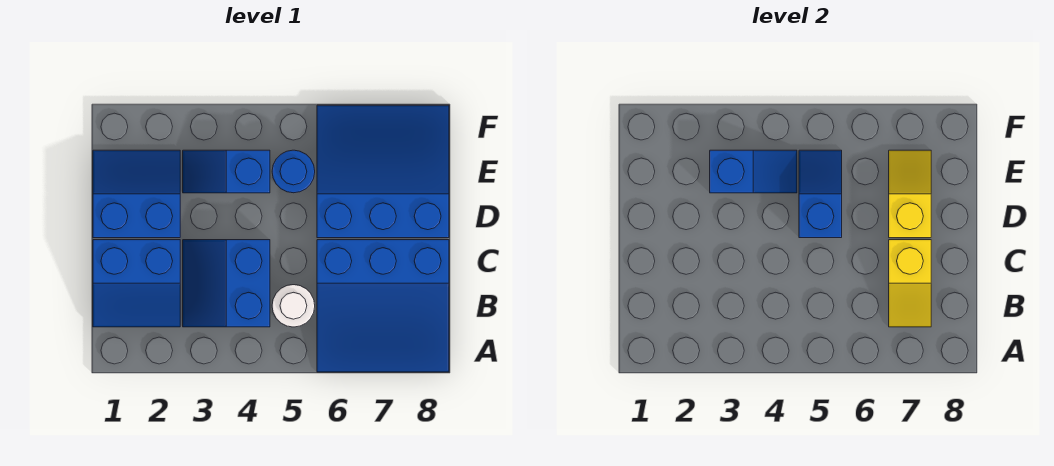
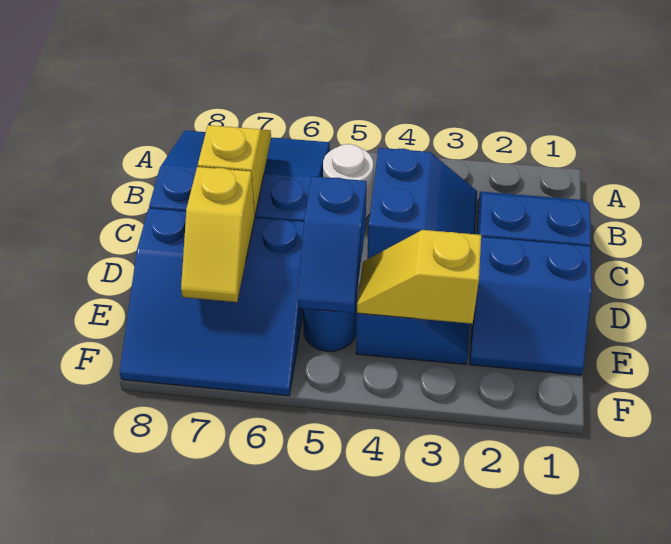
blue slope E3:E4 level 2 top 3 -> yellow slope E3:E4 level 2 top 3

